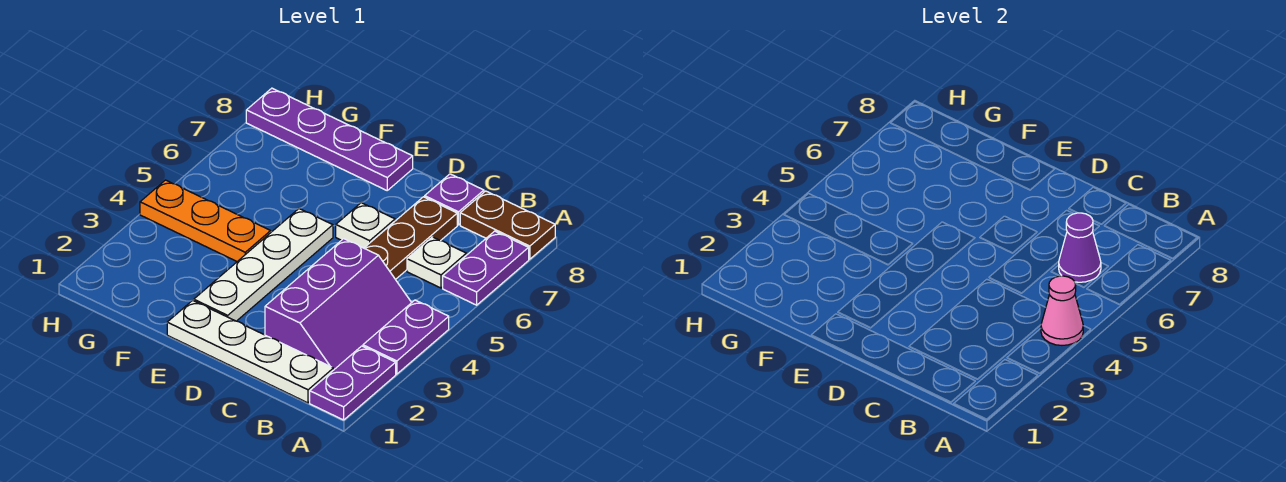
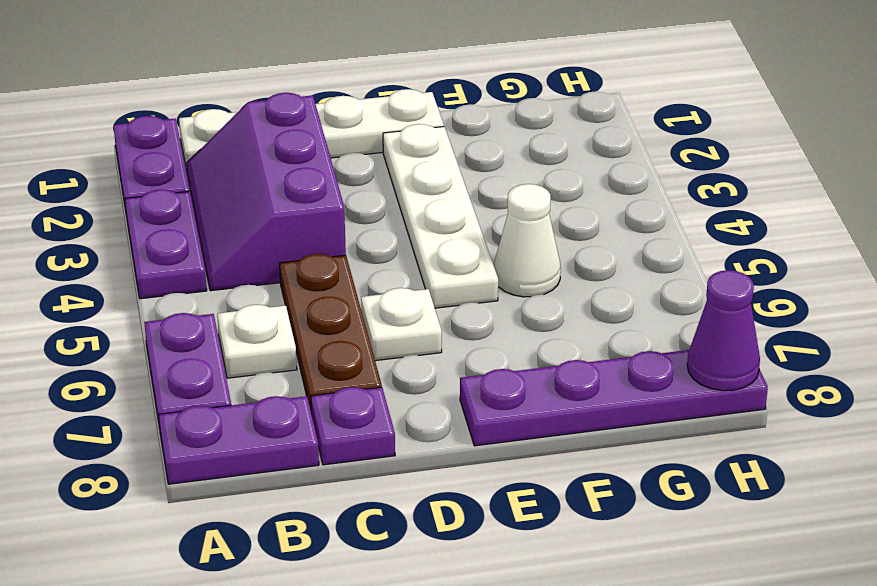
pink cone A4 level 2 -> none
brown plate A8:B8 level 1 -> purple plate A8:B8 level 1
purple cone B6 level 2 -> purple cone H8 level 2
orange plate F4:H4 level 1 -> none
none -> white cone F5 level 1

